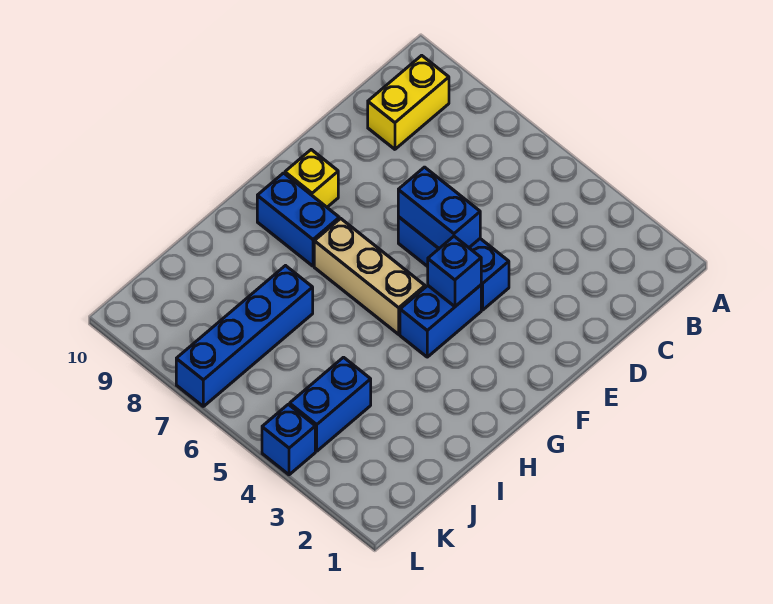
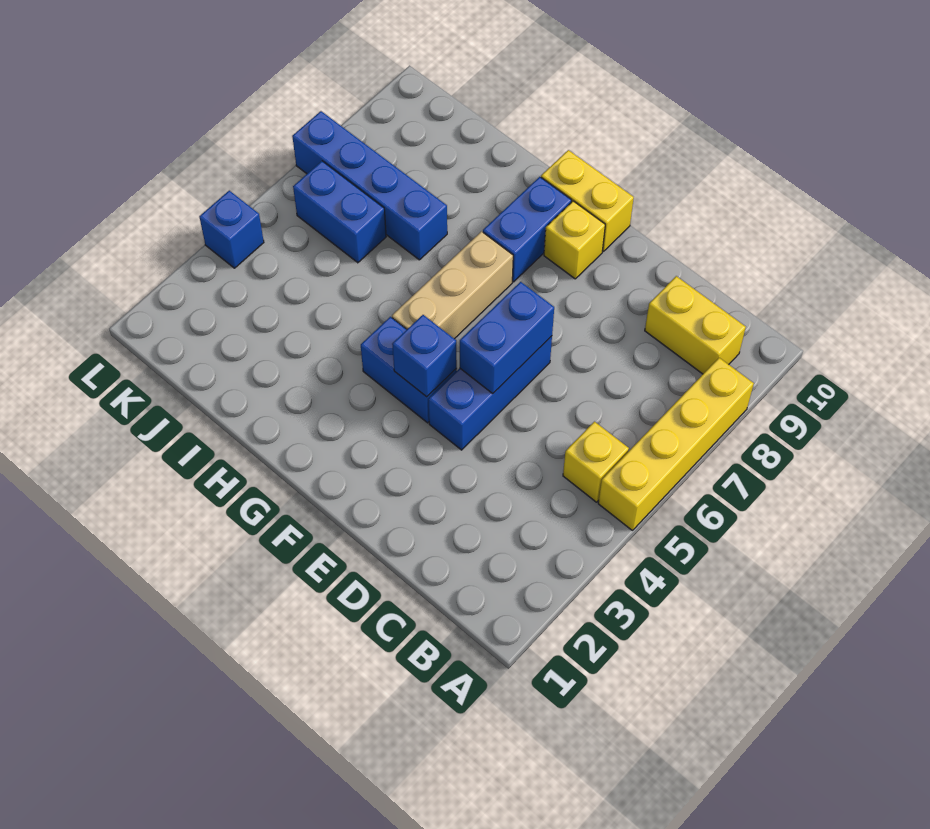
none -> yellow brick A5:A8 level 1
none -> yellow brick B5 level 1
none -> yellow brick F10:G10 level 1
blue brick J4:K4 level 1 -> blue brick J6:K6 level 1

